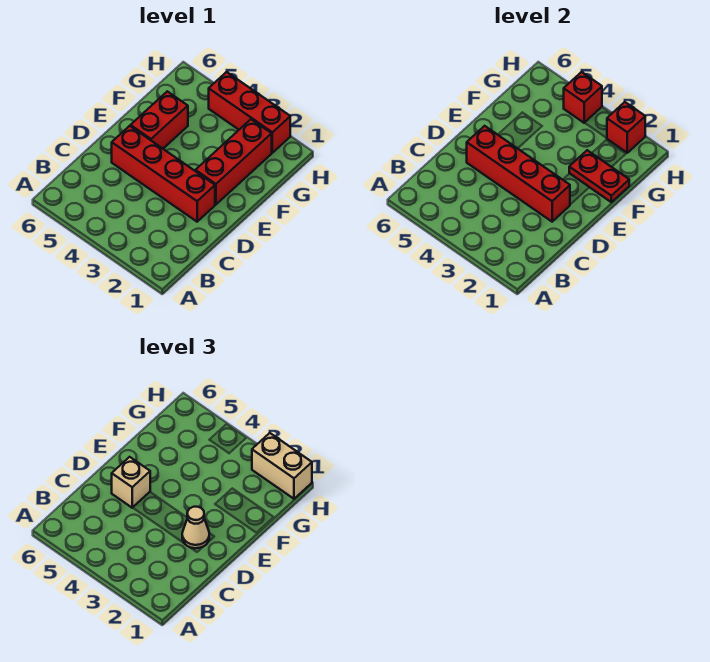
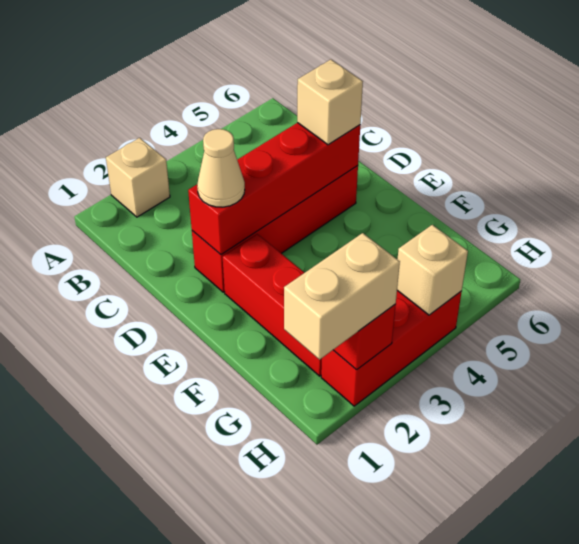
none -> tan brick A2 level 1
red brick E5:F5 level 1 -> none
red plate F1:F2 level 2 -> none
red brick H4 level 2 -> tan brick H4 level 2

